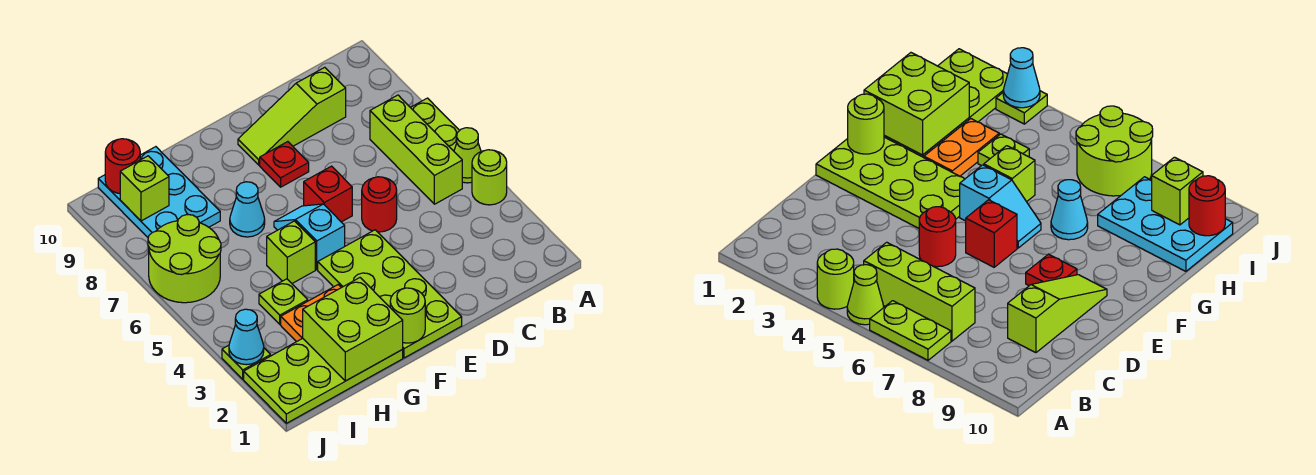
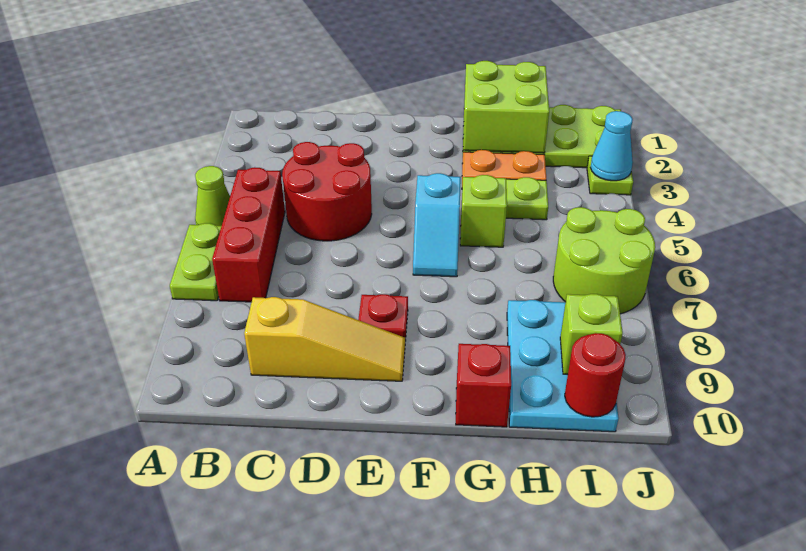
lime round brick A4 level 1 -> none
lime brick B5:B7 level 1 -> red brick B5:B7 level 1
lime slope C9:E9 level 1 top C -> yellow slope C9:E9 level 1 top C
red round brick D5 level 1 -> red round brick C4:D5 level 1
lime plate E1:F4 level 1 -> none
red brick E6 level 1 -> red brick G10 level 1
lime round brick F1 level 2 -> none
cyan cone G7 level 1 -> none

